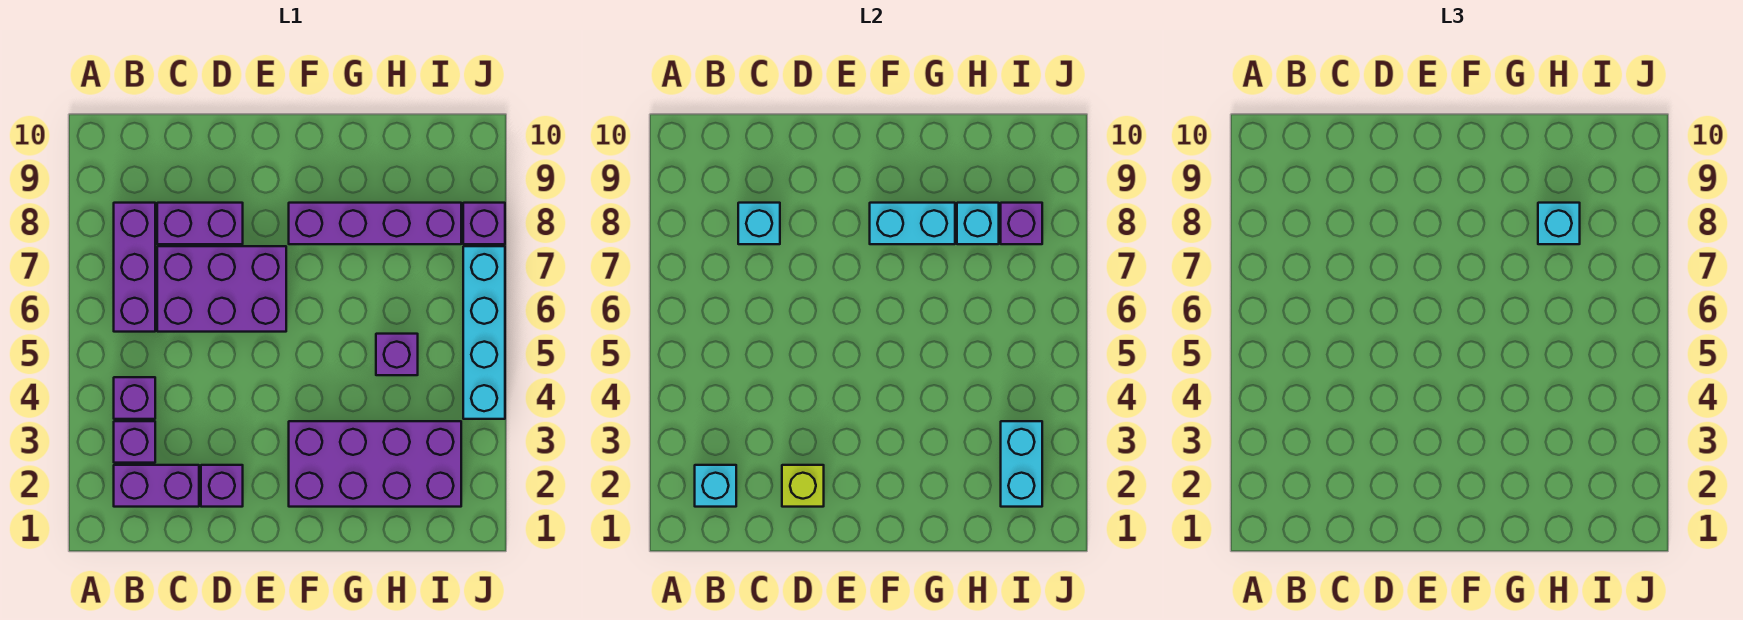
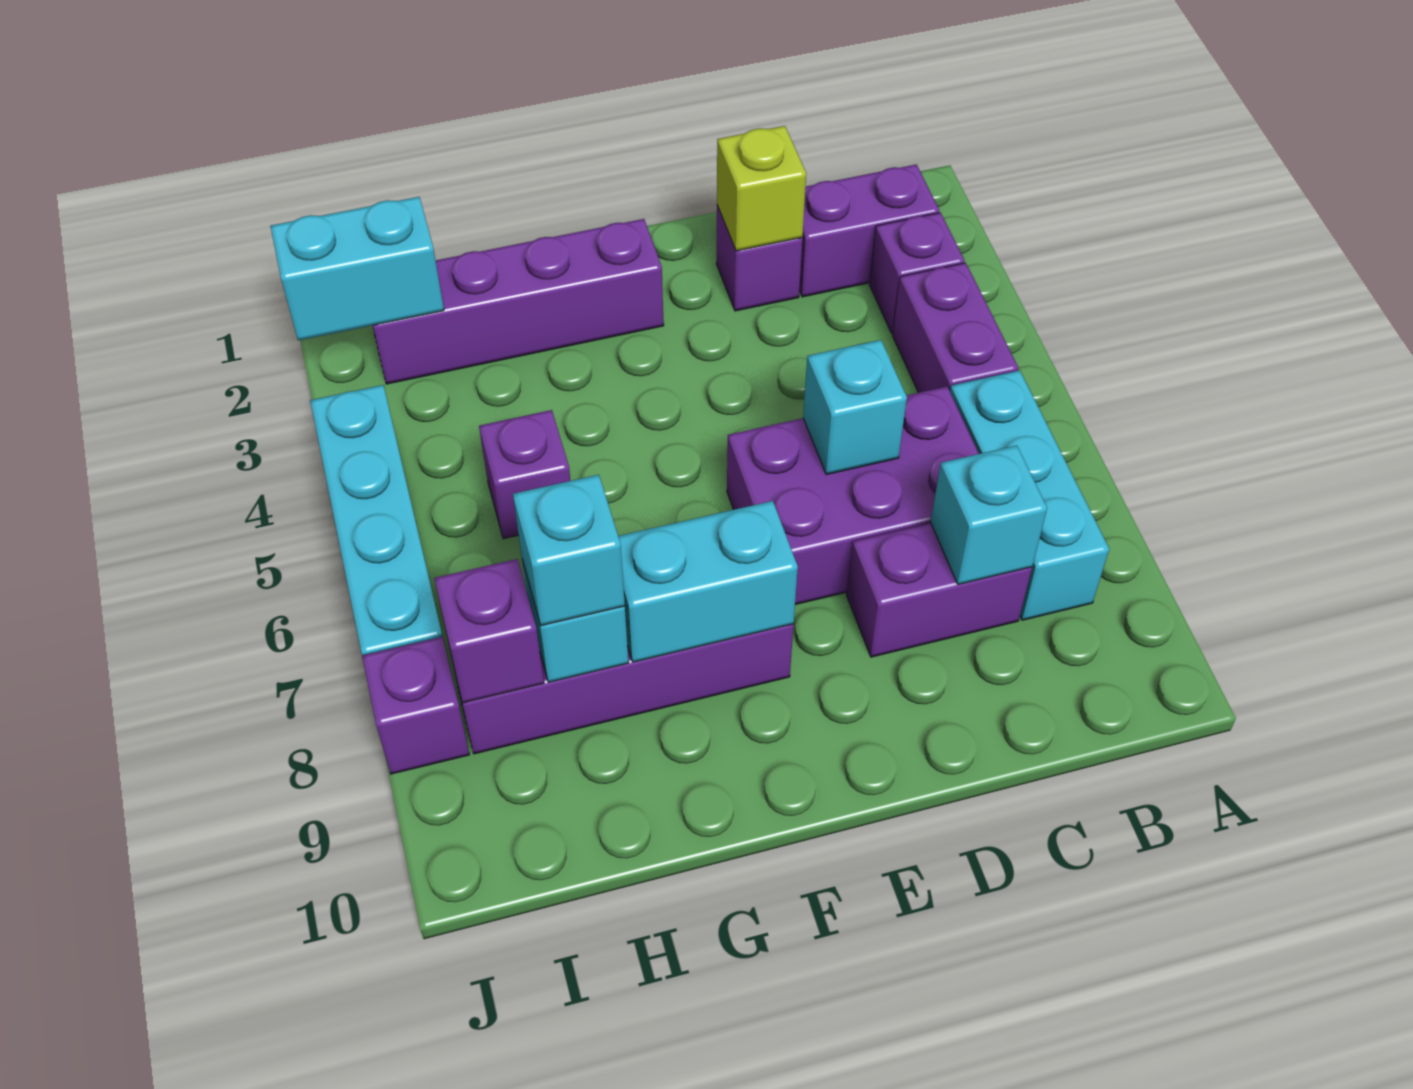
cyan brick B2 level 2 -> cyan brick D6 level 2
purple brick B4 level 1 -> purple brick B4:B5 level 1
purple brick B6:B8 level 1 -> cyan brick B6:B8 level 1
purple brick F2:I3 level 1 -> purple brick F2:I2 level 1
cyan brick I2:I3 level 2 -> cyan brick I2:J2 level 2

